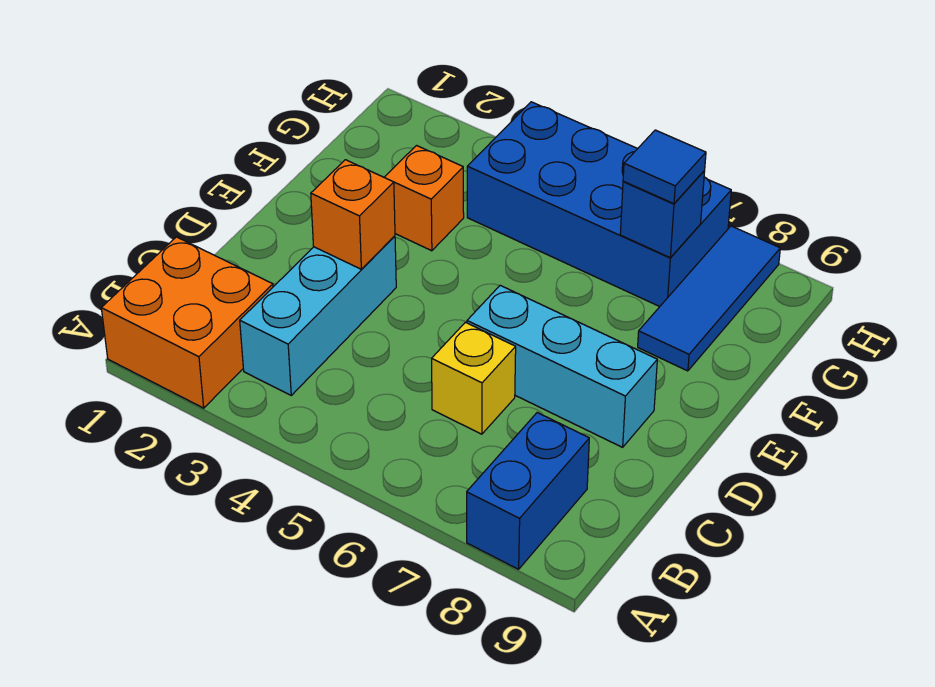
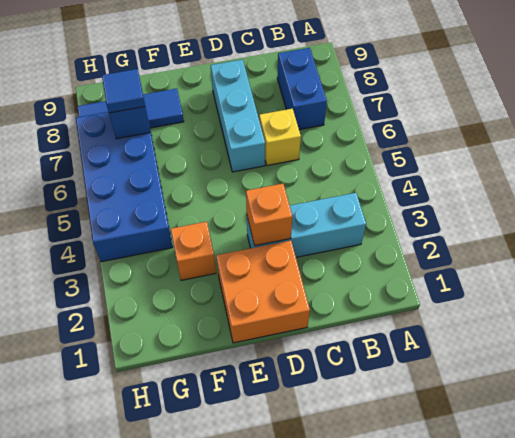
orange brick A1:B2 level 1 -> orange brick D1:E2 level 1
blue brick A8:B8 level 1 -> blue brick B7:B8 level 1

